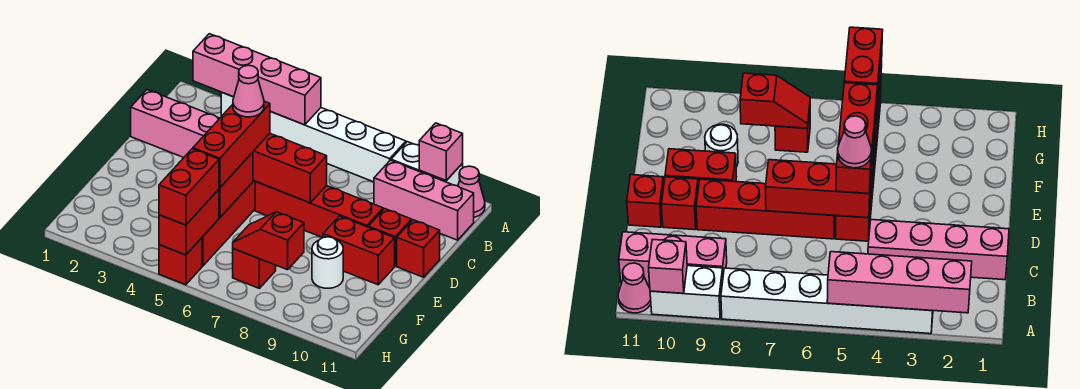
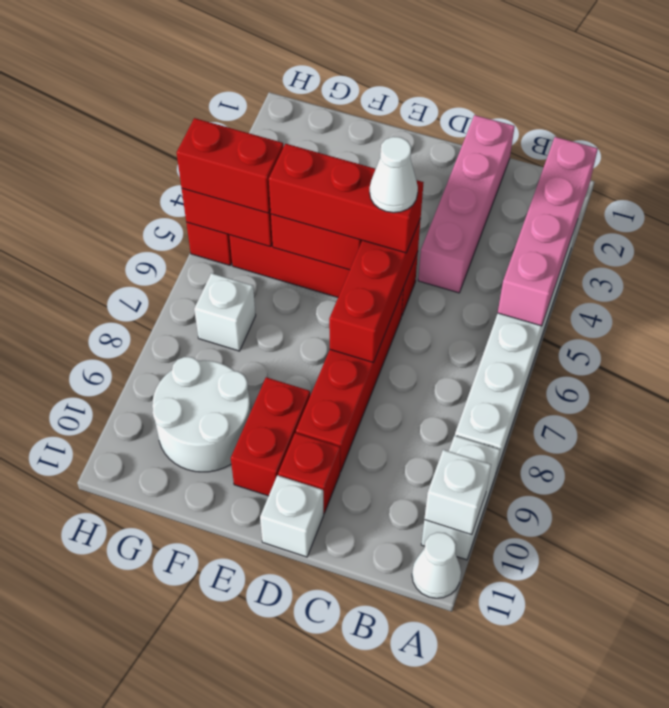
pink brick A10 level 2 -> white brick A10 level 2
pink cone A11 level 1 -> white cone A11 level 1
pink brick B9:B11 level 1 -> none
pink cone D5 level 4 -> white cone D5 level 4
red brick D11 level 1 -> white brick D11 level 1
white round brick F9 level 1 -> white round brick F9:G10 level 1
red brick G7 level 1 -> white brick G7 level 1
red slope G7:G8 level 2 top 8 -> none

